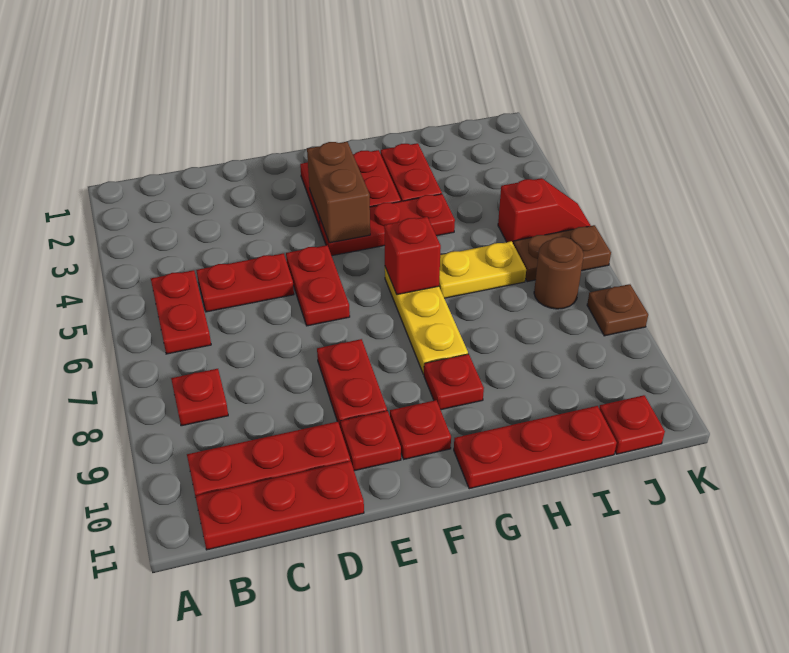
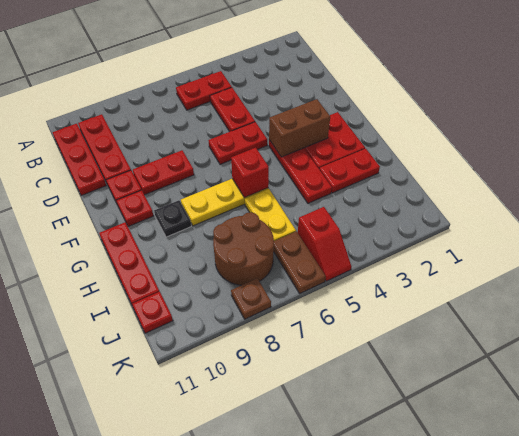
red plate B8 level 1 -> none
red plate G9 level 1 -> black plate G9 level 1
brown round brick J7 level 1 -> brown round brick I7:J8 level 1

